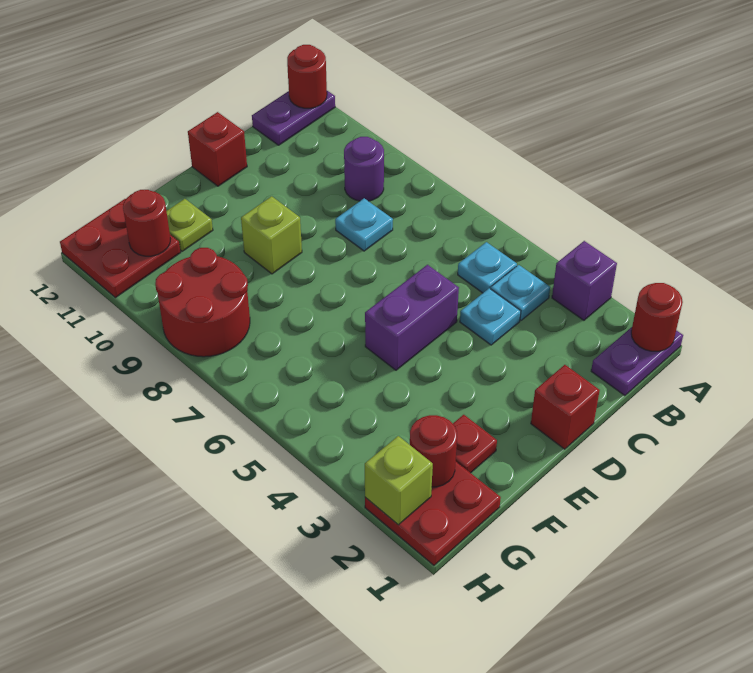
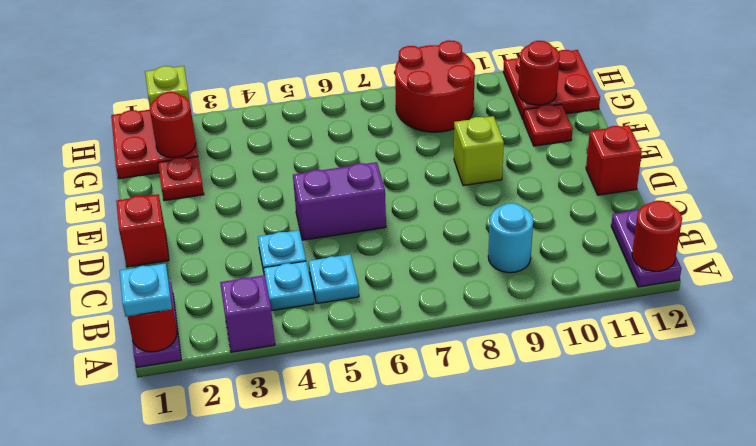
purple round brick B9 level 1 -> cyan round brick B9 level 1
cyan plate C8 level 1 -> cyan plate A1 level 3
purple brick D5:E5 level 1 -> purple brick D5:D6 level 1
lime plate F11 level 1 -> red plate F11 level 1

